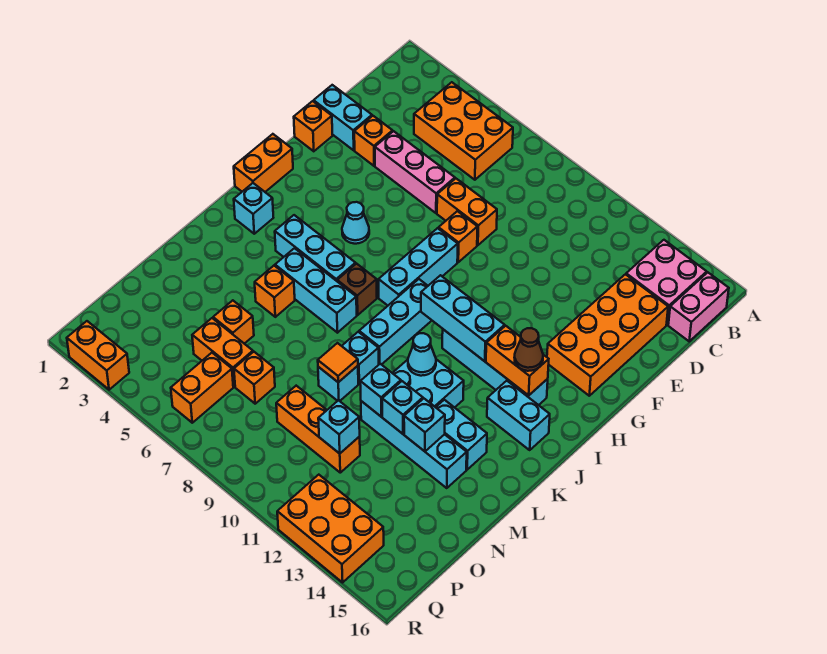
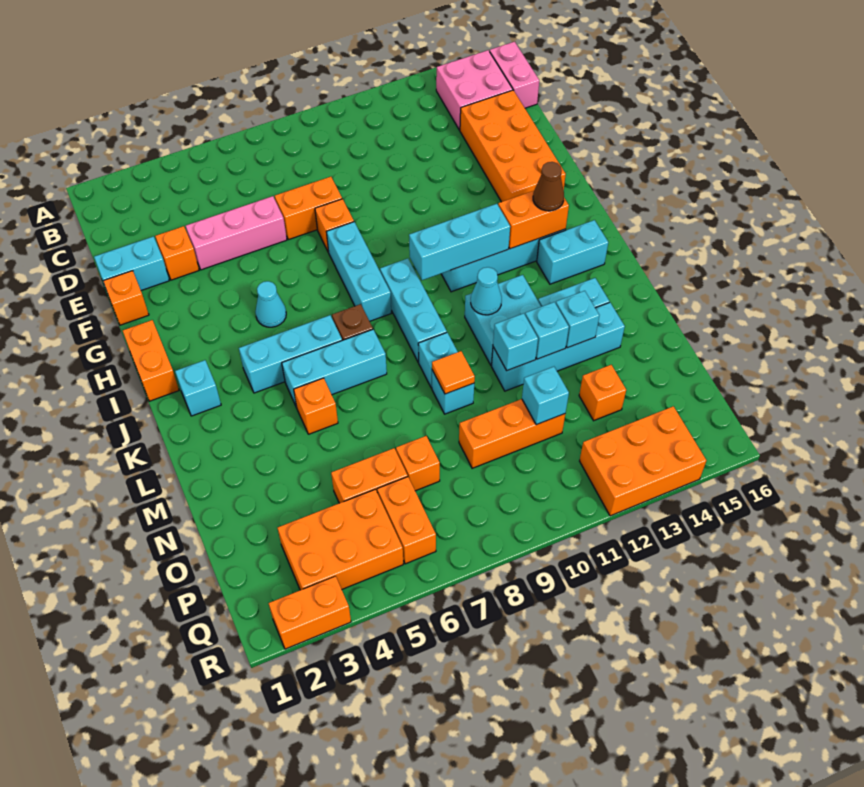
orange brick B4:C6 level 1 -> orange brick P3:Q5 level 1
orange brick N5 level 1 -> orange brick O13 level 1

